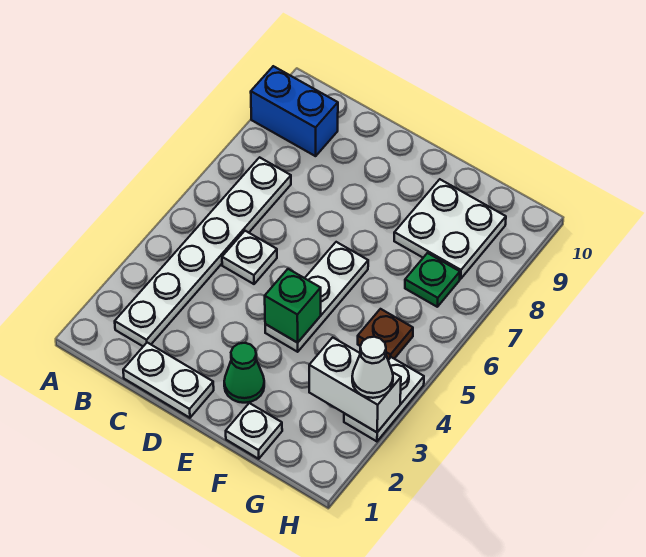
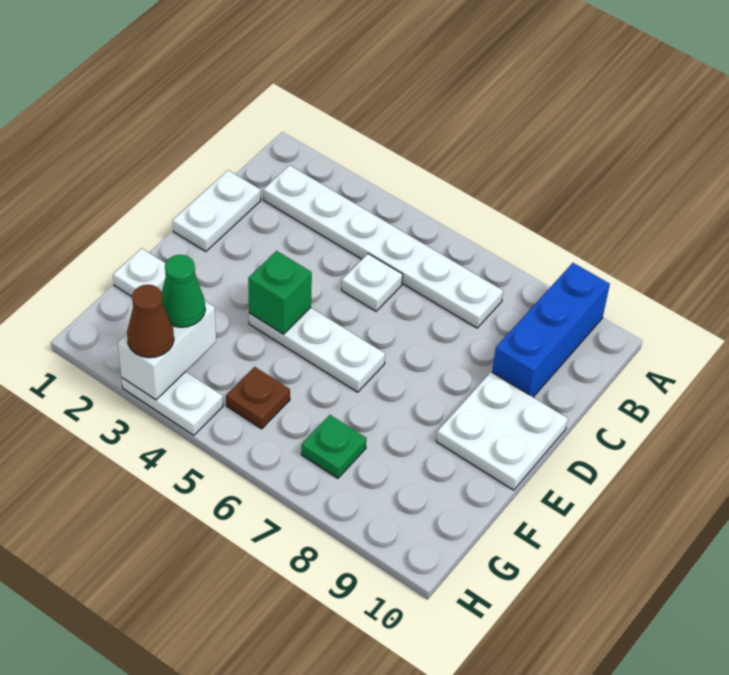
blue brick A9:B9 level 1 -> blue brick A9:C9 level 1
green cone E2 level 1 -> green cone G3 level 3
white plate F8:G9 level 1 -> white plate D9:E10 level 1
white cone H3 level 3 -> brown cone H3 level 3

